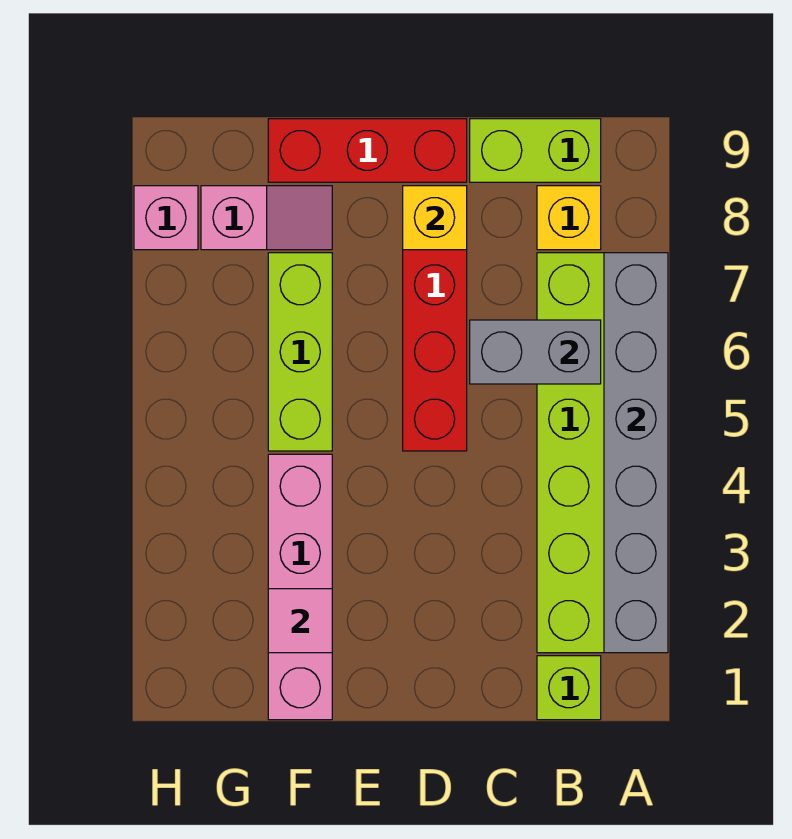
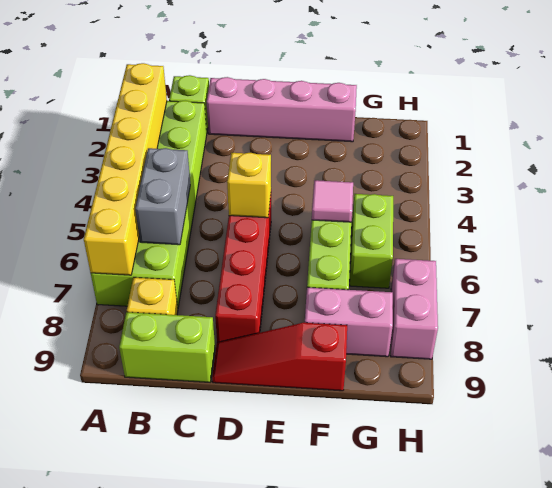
grey brick A2:A7 level 2 -> yellow brick A2:A7 level 2
grey brick B6:C6 level 2 -> grey brick B5:B6 level 2
yellow brick D8 level 2 -> yellow brick D5 level 2
red brick D9:F9 level 1 -> red slope D9:F9 level 1 top F
pink brick F1:F4 level 1 -> pink brick C1:F1 level 1
pink tile F2 level 2 -> pink tile F5 level 2
pink slope F8:G8 level 1 top G -> pink brick F8:G8 level 1
none -> lime brick G5:G6 level 1
pink brick H8 level 1 -> pink brick H7:H8 level 1

